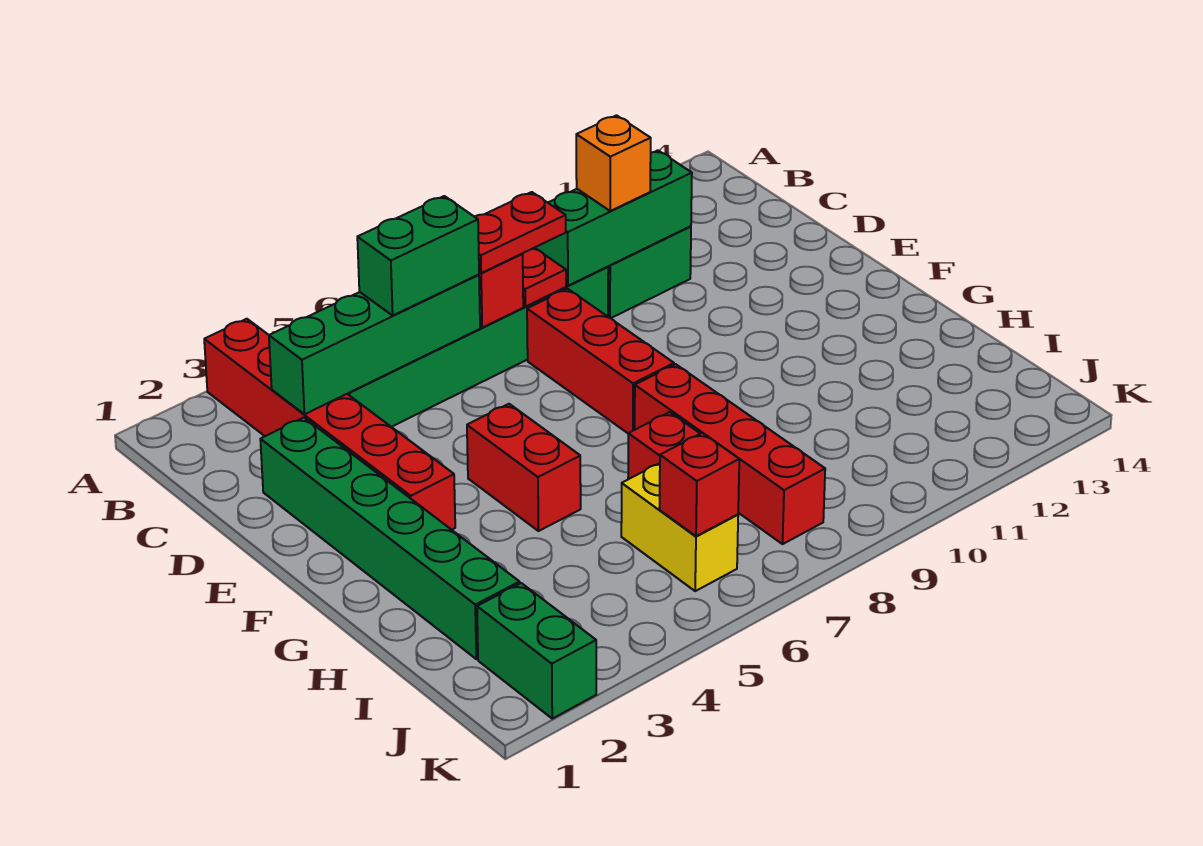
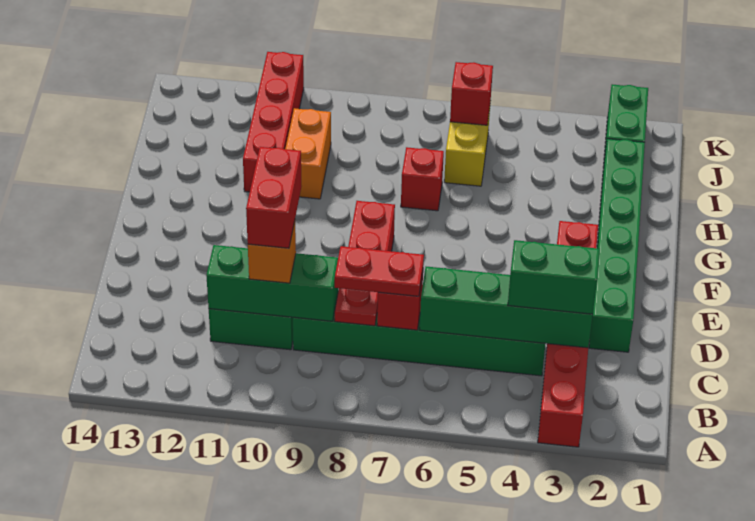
green brick C5:C6 level 3 -> green brick C3:C4 level 3
red brick F5:G5 level 1 -> red brick C10:D10 level 4
red brick G8:J8 level 1 -> red brick H11:K11 level 1
none -> orange brick H10:I10 level 1

